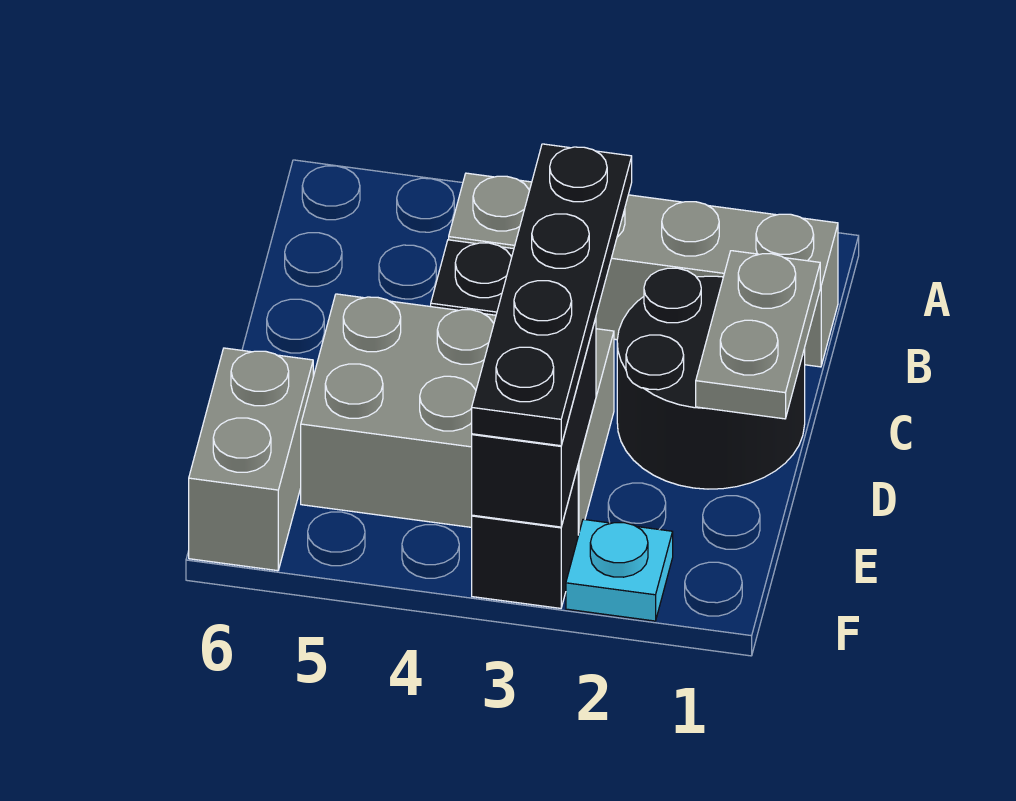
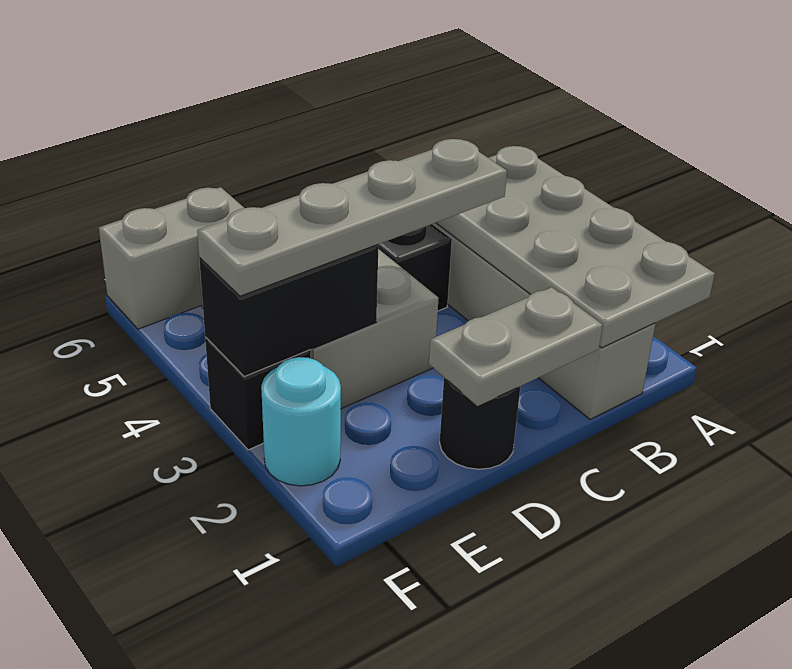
none -> grey plate A1:B4 level 2
black round brick C1:D2 level 1 -> black round brick D1 level 1
black plate C3:F3 level 3 -> grey plate C3:F3 level 3
cyan plate F2 level 1 -> cyan round brick F2 level 1

